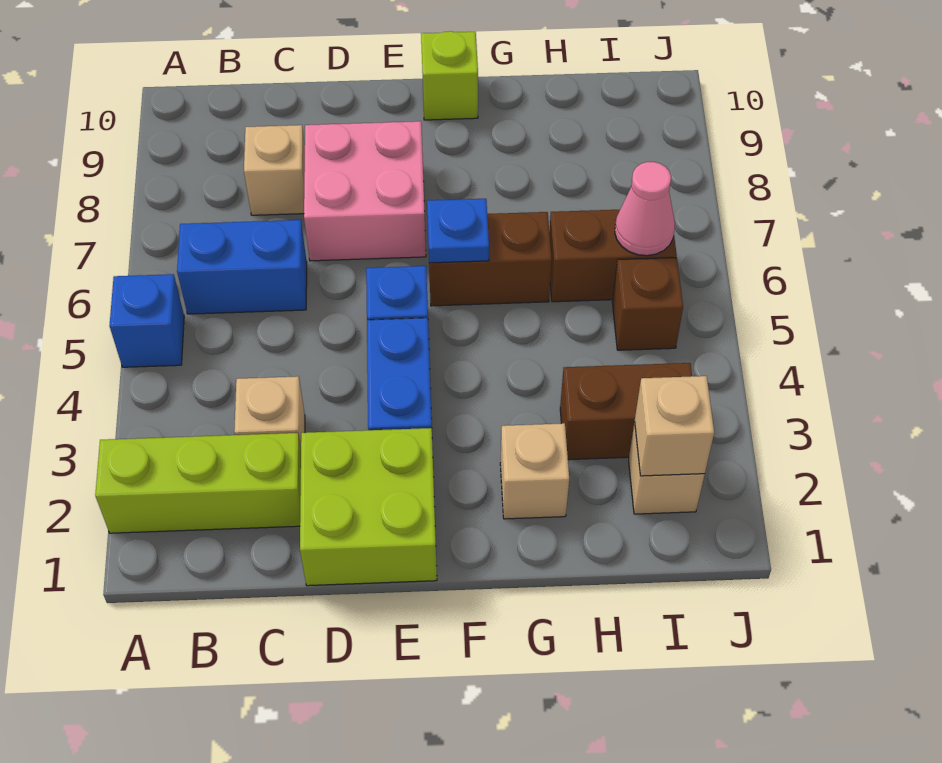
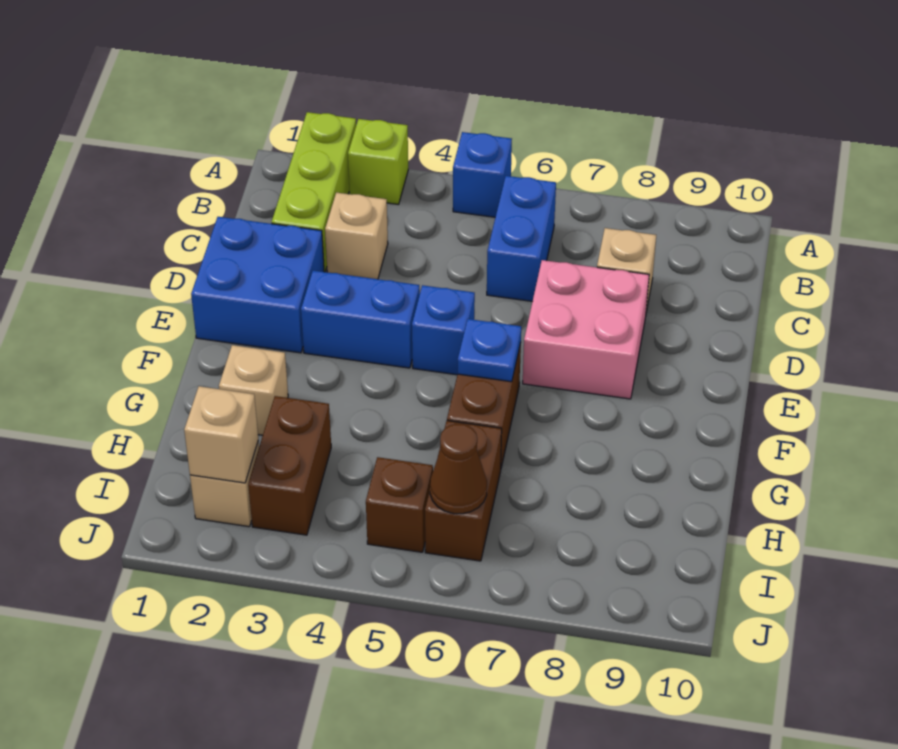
lime brick D1:E2 level 1 -> blue brick D1:E2 level 1
lime brick F10 level 1 -> lime brick A3 level 1
pink cone I6 level 2 -> brown cone I6 level 2

